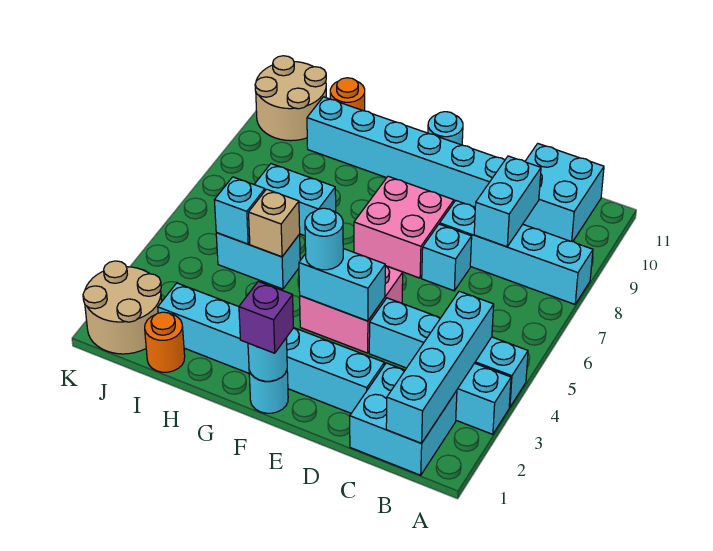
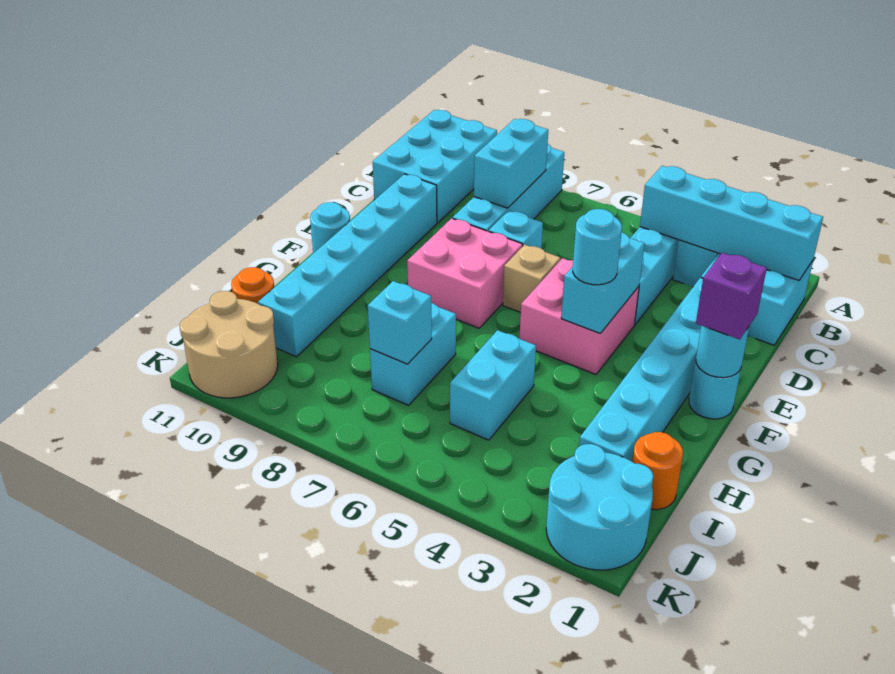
cyan brick B10:C11 level 1 -> cyan brick A10:C11 level 1
cyan brick C8:C9 level 2 -> cyan brick B8:C8 level 2
tan brick H5 level 2 -> tan brick E6 level 1
cyan brick I5 level 2 -> cyan brick I7 level 2
tan round brick J1:K2 level 1 -> cyan round brick J1:K2 level 1

